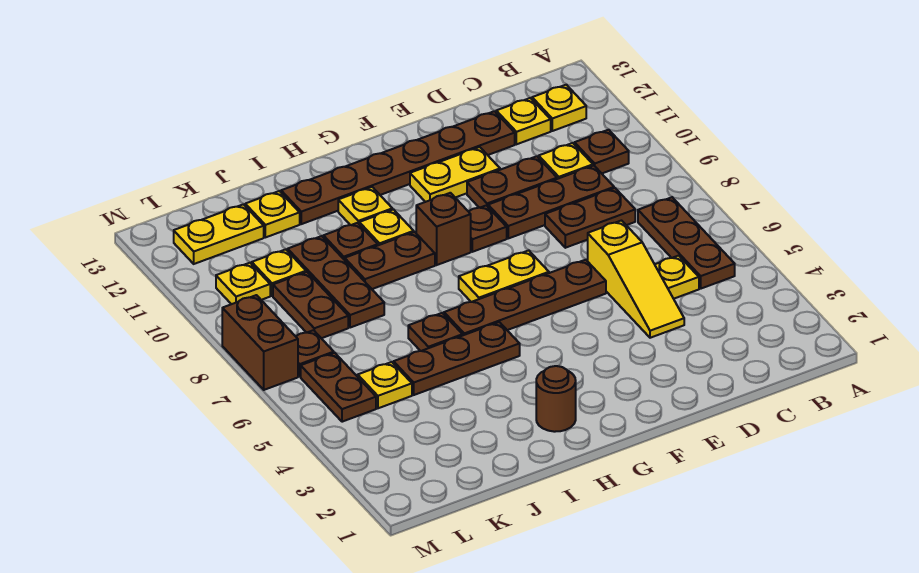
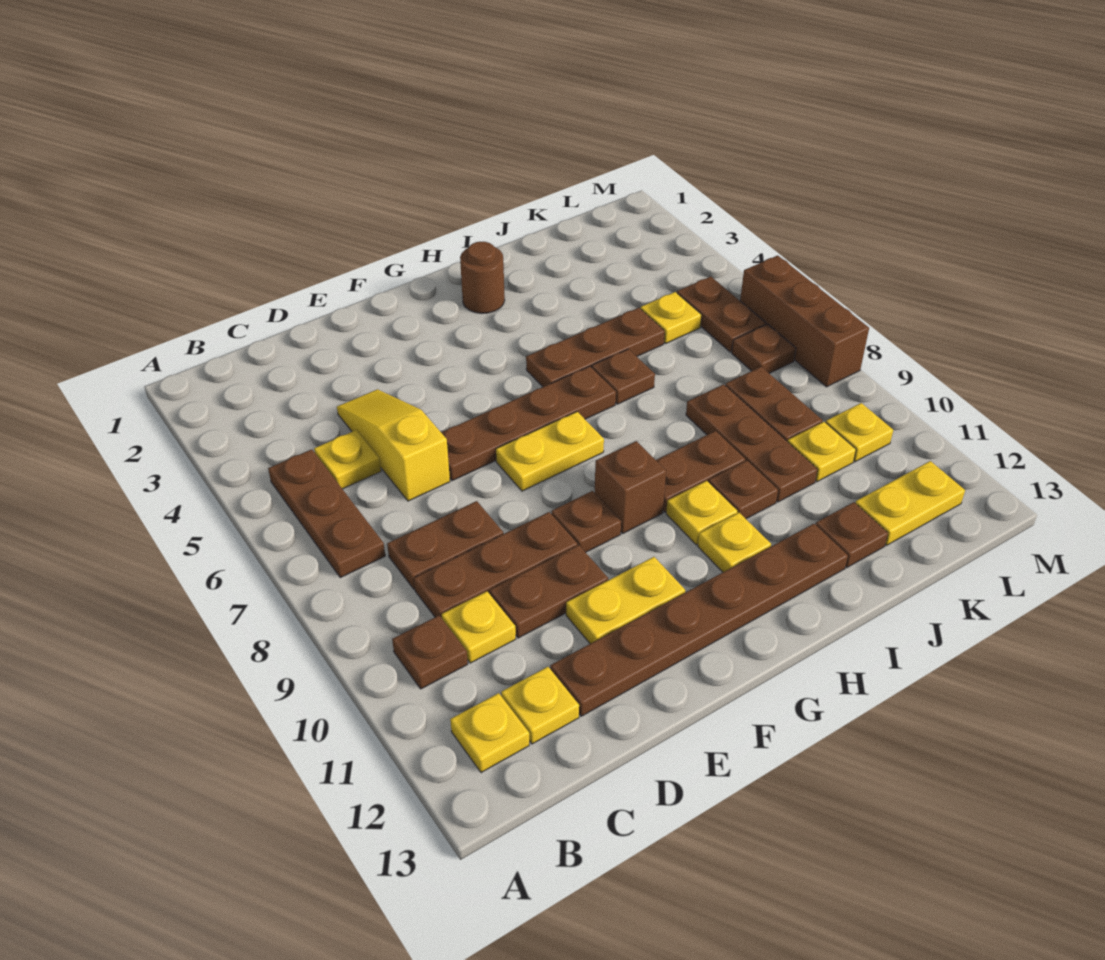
yellow plate J12 level 1 -> brown plate J12 level 1
brown brick M7:M8 level 1 -> brown brick M6:M8 level 1

